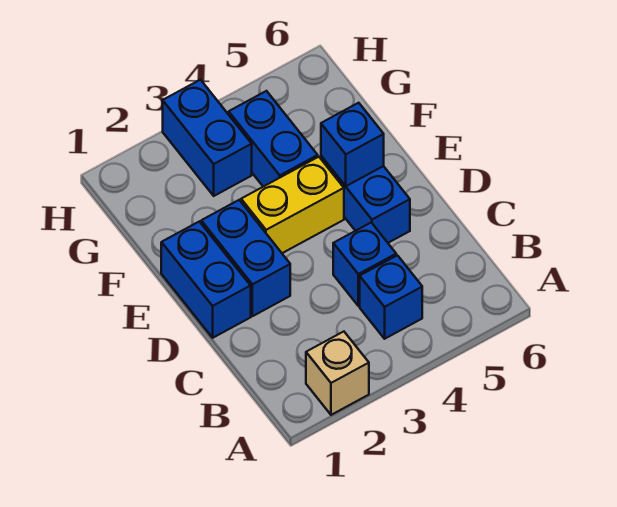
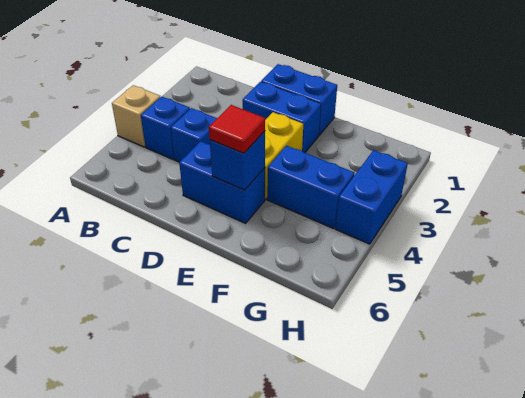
tan brick A2 level 1 -> tan brick A4 level 1
none -> red tile E5 level 3
blue brick G3:H3 level 1 -> blue brick H3:H4 level 1

